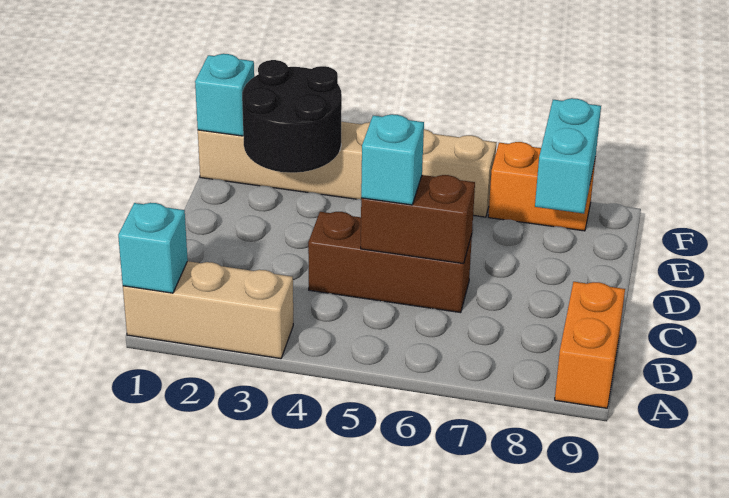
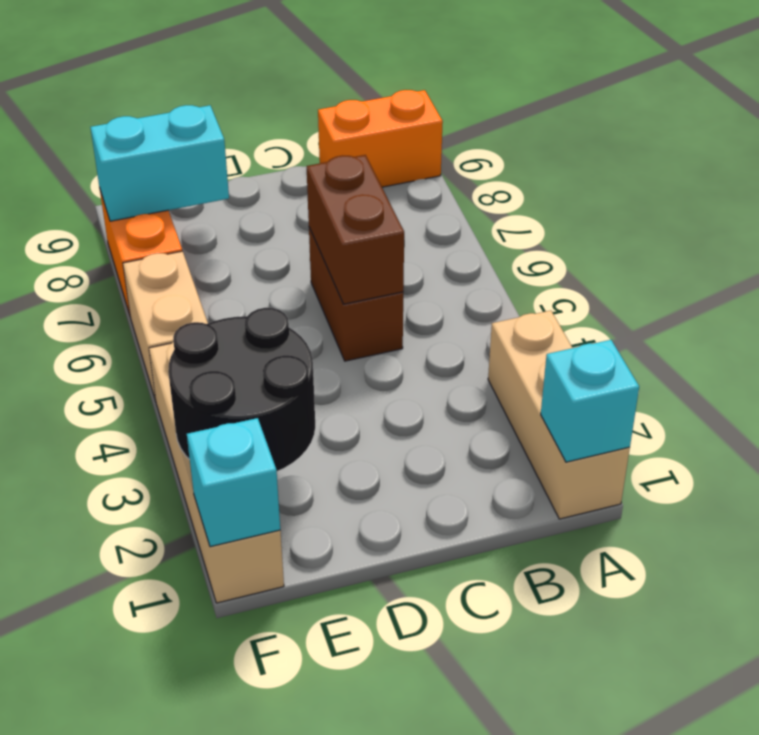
brown brick C4:C6 level 1 -> brown brick C5:C6 level 1
cyan brick C5 level 3 -> none

